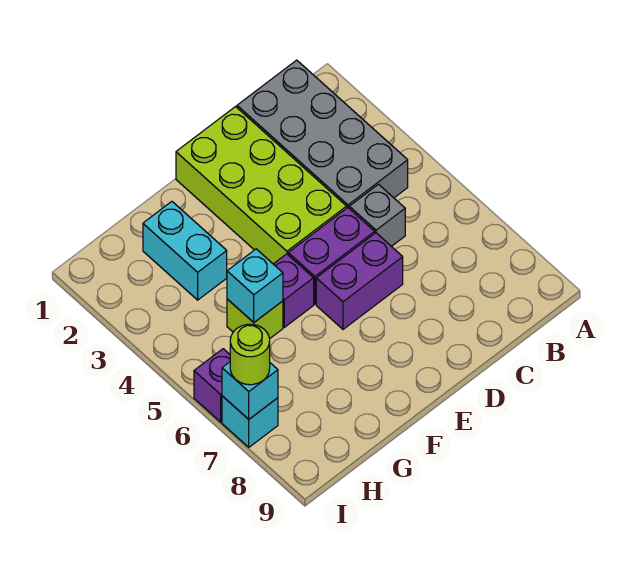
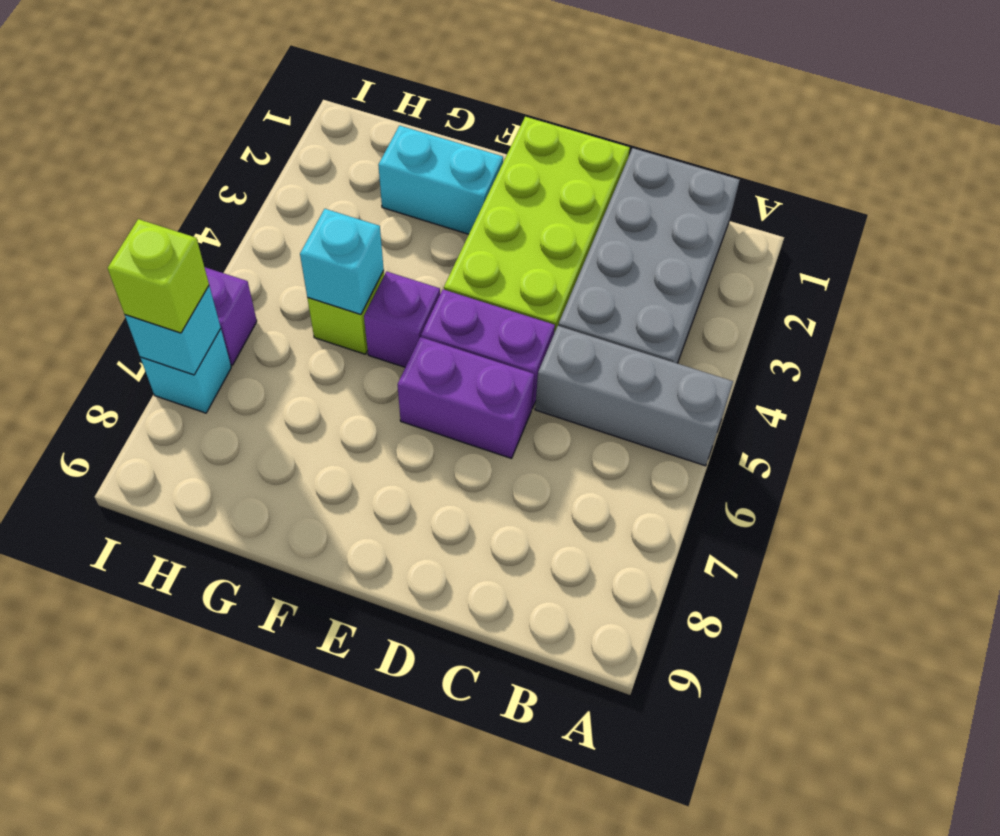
grey brick C5 level 1 -> grey brick A5:C5 level 1
cyan brick G2:G3 level 1 -> cyan brick F2:G2 level 1
lime round brick I7 level 3 -> lime brick I7 level 3

